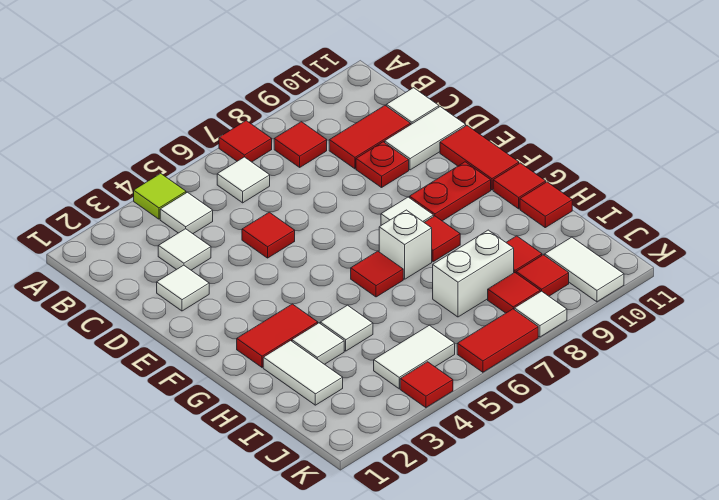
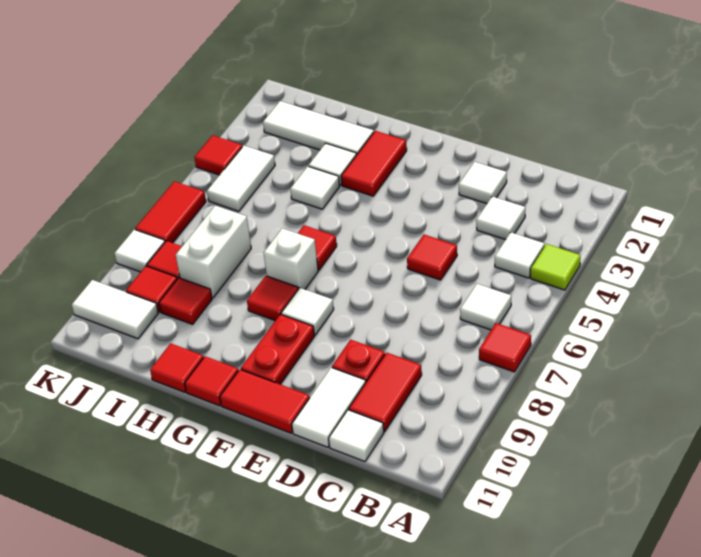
red tile B8 level 1 -> none
white tile H2:I2 level 1 -> white tile H2:J2 level 1

